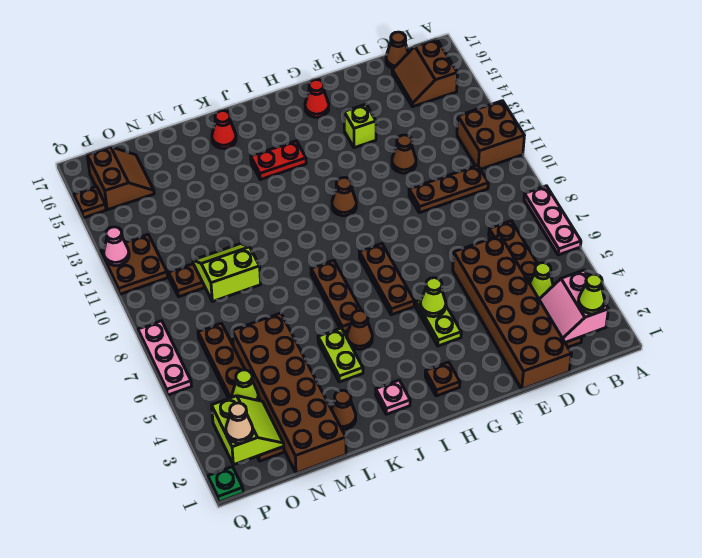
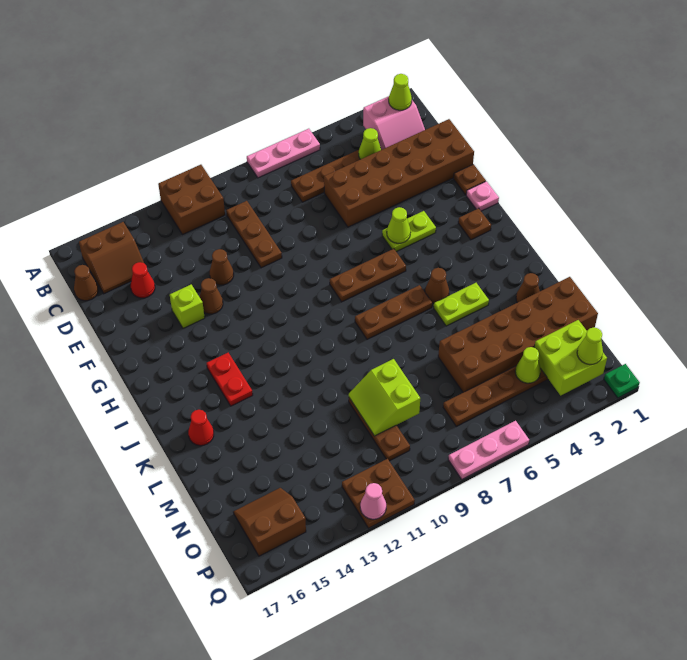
red cone G16 level 1 -> red cone D15 level 1
brown cone H11 level 1 -> brown cone F13 level 1
pink plate J2 level 1 -> pink plate G1 level 1
lime slope O2:P3 level 2 top P -> lime brick O2:P3 level 2
tan cone P2 level 3 -> lime cone P2 level 3
brown plate Q15 level 1 -> brown plate F1 level 1

